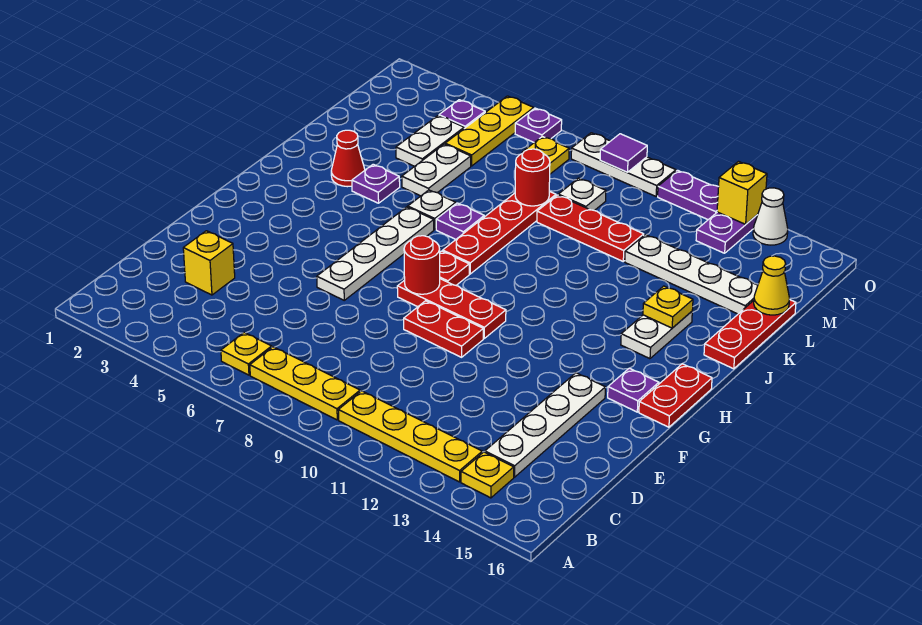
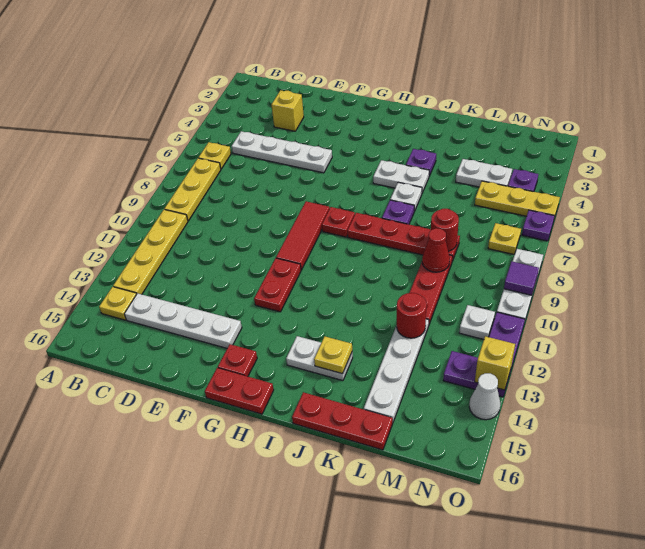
white plate F6:I6 level 1 -> white plate C5:F5 level 1
red plate F9:F10 level 1 -> red plate G11:G12 level 1
red plate G8:G10 level 1 -> red tile G8:G10 level 1
red round brick G8 level 2 -> red round brick L12 level 2
purple plate G15 level 1 -> red plate G15 level 1
red cone J3 level 1 -> red cone L9 level 2
white plate K5:L5 level 1 -> white plate I5:J5 level 1
yellow cone L16 level 2 -> none
white plate M9 level 1 -> white plate N11 level 1

